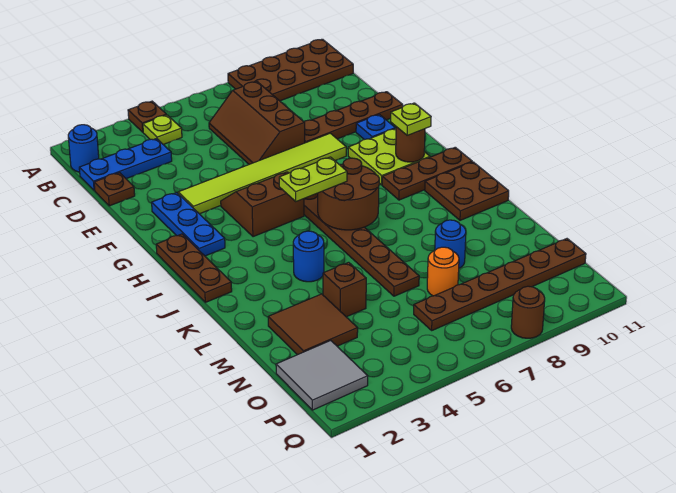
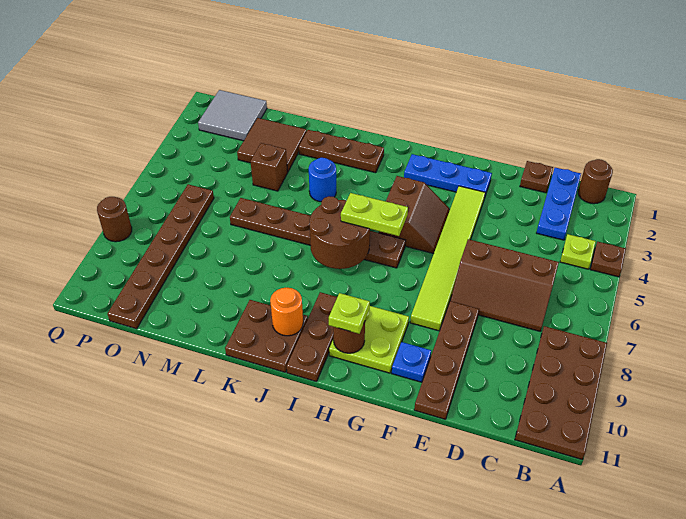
blue round brick B1 level 1 -> brown round brick B1 level 1
brown slope C6:E7 level 1 top 7 -> brown slope C6:E7 level 1 top 6
brown plate H1:J1 level 1 -> brown plate J2:L2 level 1
lime plate I5:I6 level 3 -> lime plate H6:I6 level 3
blue round brick M8 level 1 -> none
orange round brick N7 level 1 -> orange round brick J10 level 2

